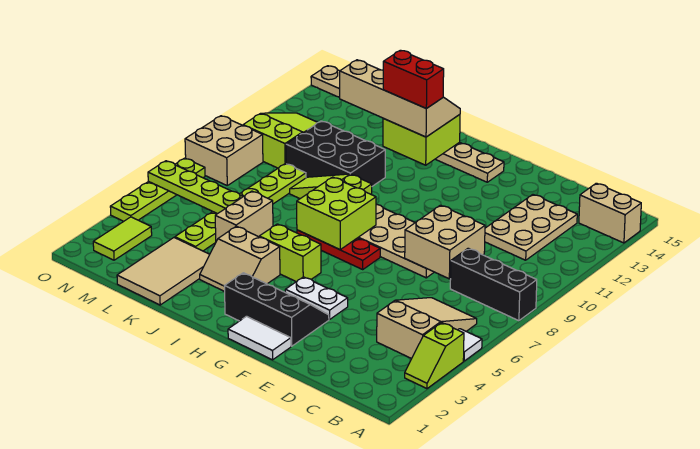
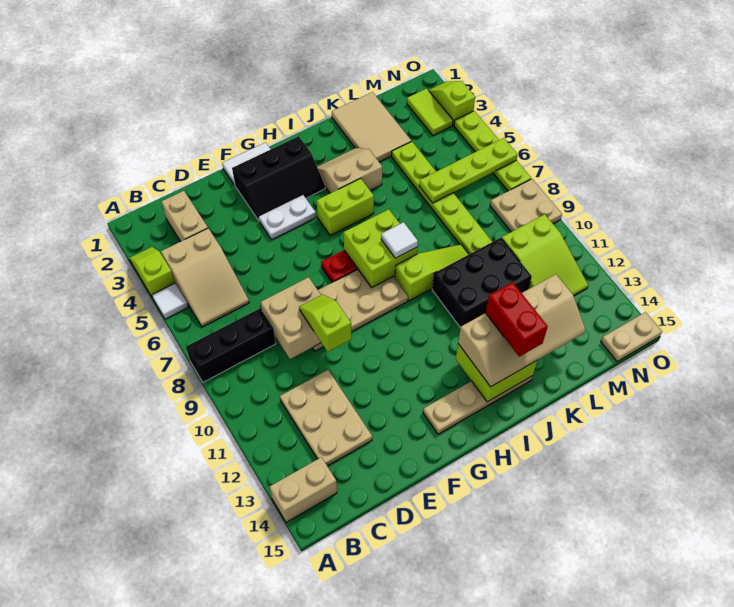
none -> lime slope E9:E10 level 3 top 10
none -> white tile I8 level 3
red brick I13:J13 level 4 -> red brick J13:J14 level 4
tan brick K5:K6 level 1 -> tan brick C2:C3 level 1
tan brick N8:O9 level 1 -> tan plate N8:O9 level 1
none -> lime slope O2:O3 level 1 top 3

